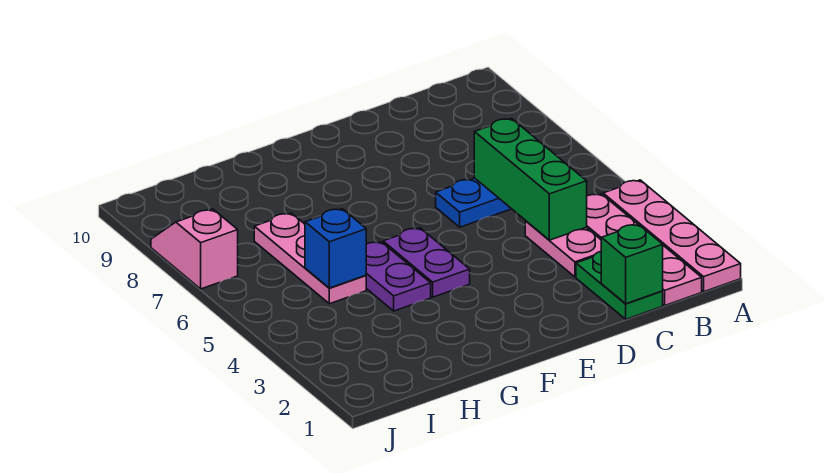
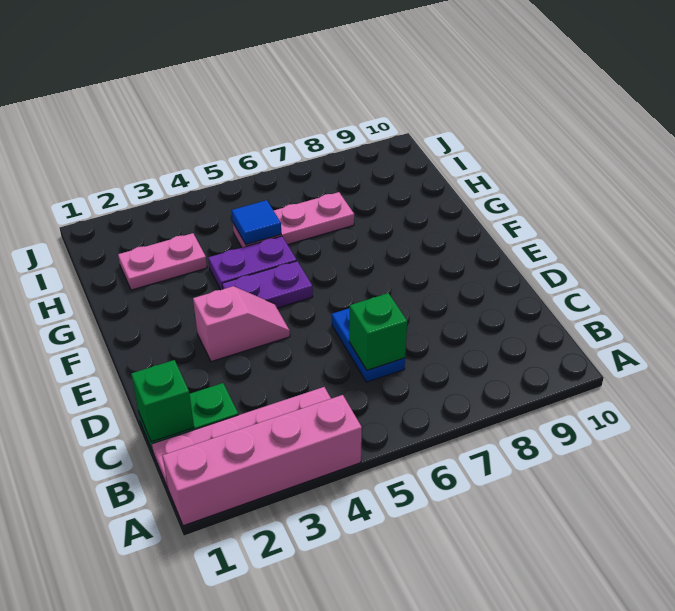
pink plate A1:A4 level 1 -> pink brick A1:A4 level 1
pink plate C3:C4 level 1 -> pink plate H2:H3 level 1
green brick C4:C6 level 2 -> green brick C6 level 2
blue brick H5 level 2 -> blue tile H5 level 2
pink slope J7:J8 level 1 top 7 -> pink slope E3:E4 level 1 top 3

